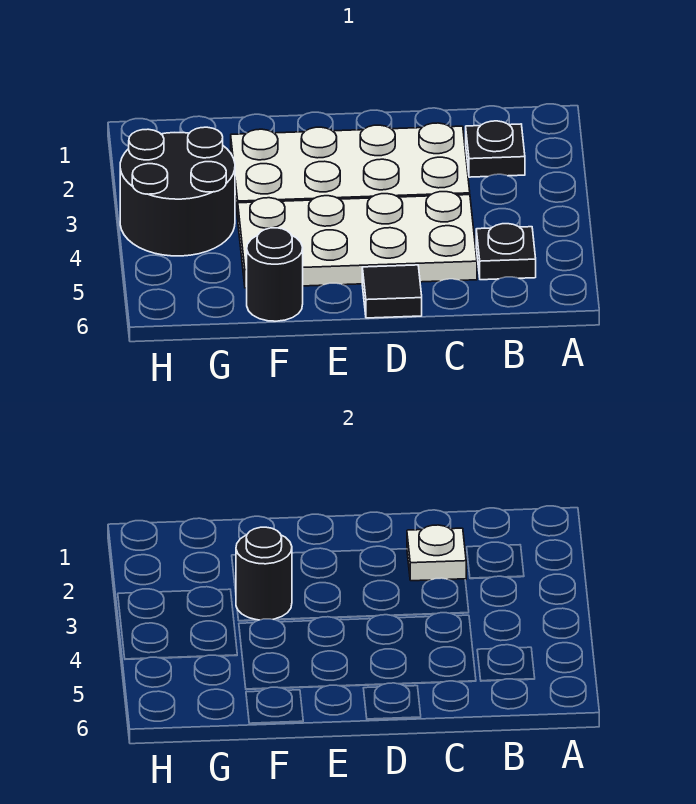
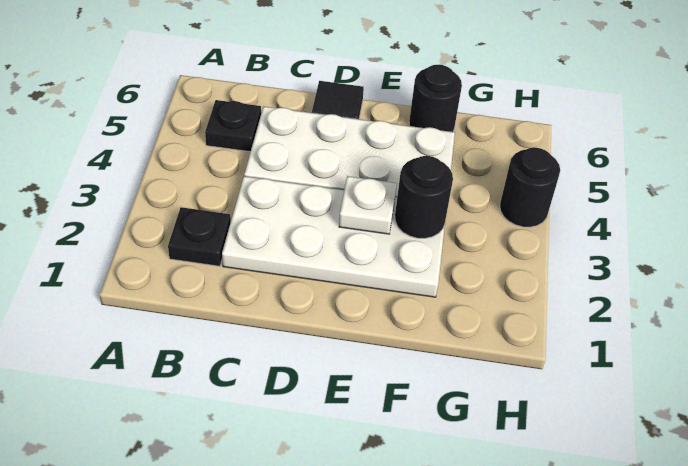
white plate C2 level 2 -> white plate E3 level 2
black round brick G3:H4 level 1 -> black round brick H4 level 1

